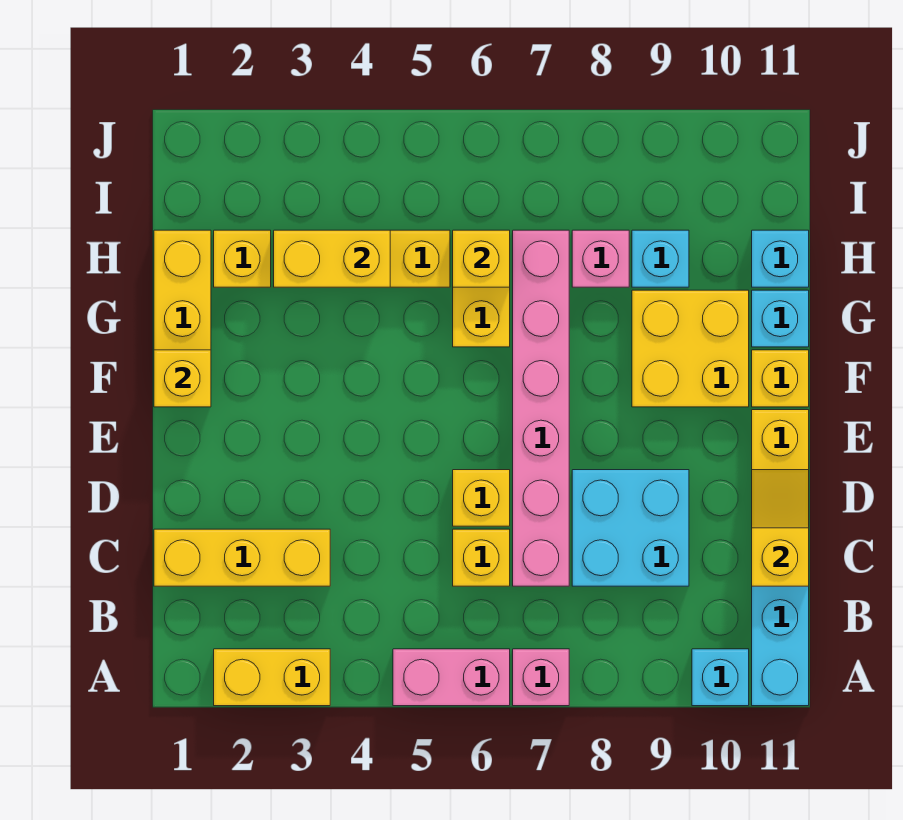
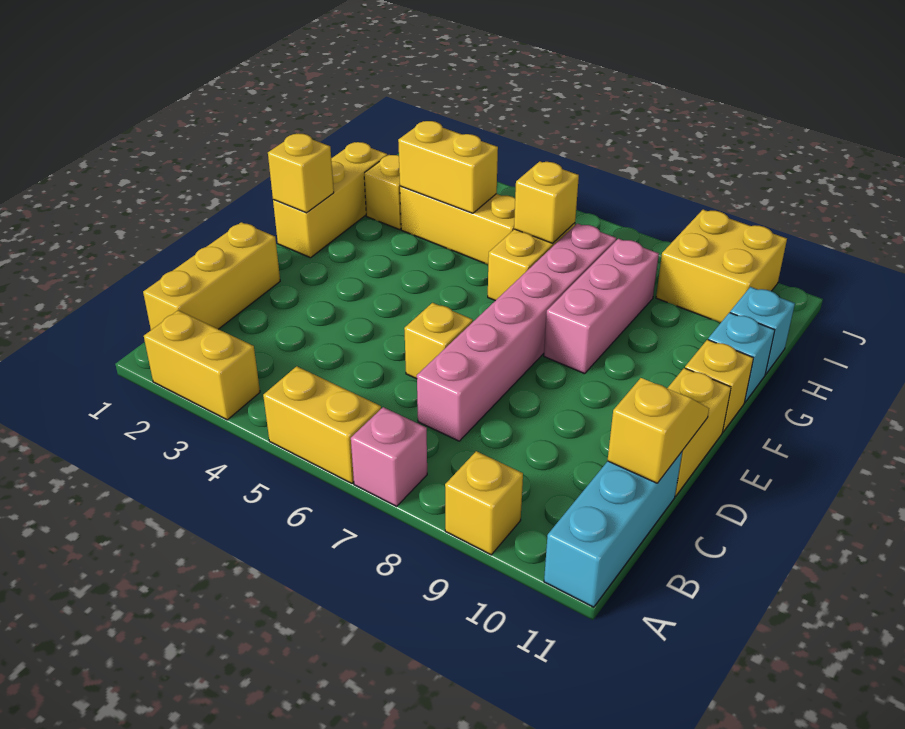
pink brick A5:A6 level 1 -> yellow brick A5:A6 level 1
cyan brick A10 level 1 -> none
yellow brick C1:C3 level 1 -> yellow brick B1:D1 level 1
yellow brick C6 level 1 -> yellow brick A9 level 1
cyan brick C8:D9 level 1 -> none
yellow brick F9:G10 level 1 -> yellow brick I9:J10 level 1
pink brick H8 level 1 -> pink brick F8:H8 level 1
cyan brick H9 level 1 -> none

